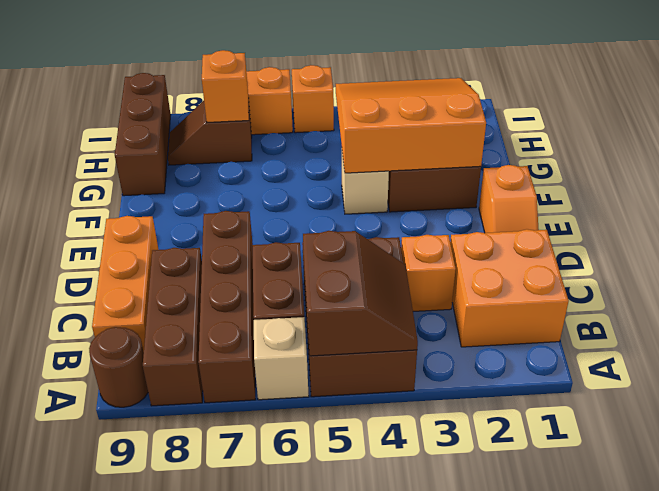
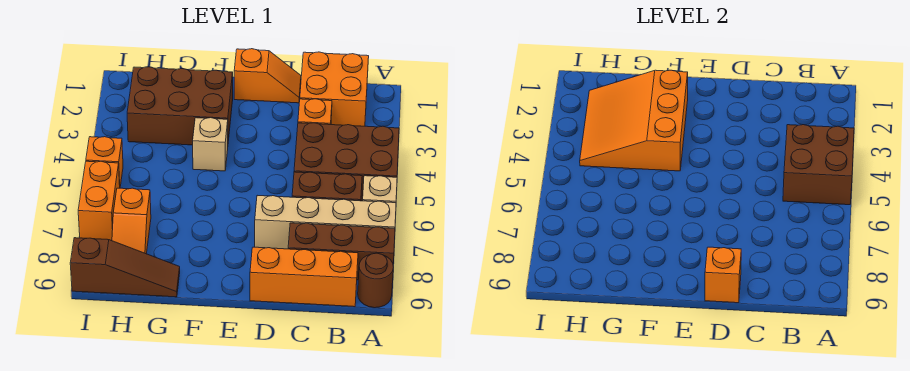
brown slope A4:B5 level 2 top 5 -> brown brick A4:B5 level 2
brown brick A7:D7 level 1 -> tan brick A7:D7 level 1
brown brick G9:I9 level 1 -> brown slope G9:I9 level 1 top I
brown slope H7:H8 level 1 top 7 -> orange slope H7:H8 level 1 top 7
orange brick H7 level 2 -> orange brick D9 level 2

